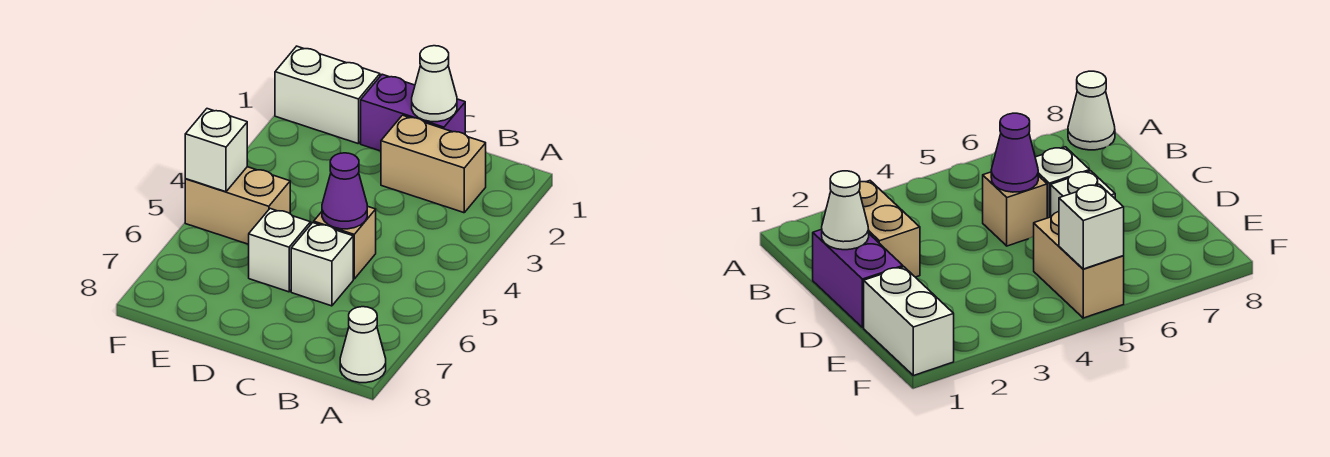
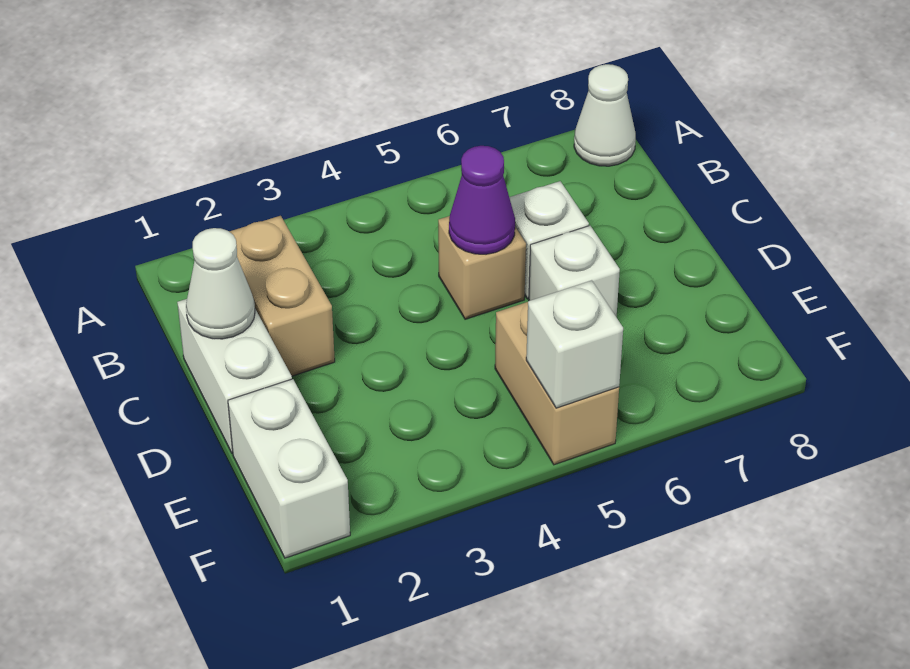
purple brick C1:D1 level 1 -> white brick C1:D1 level 1

